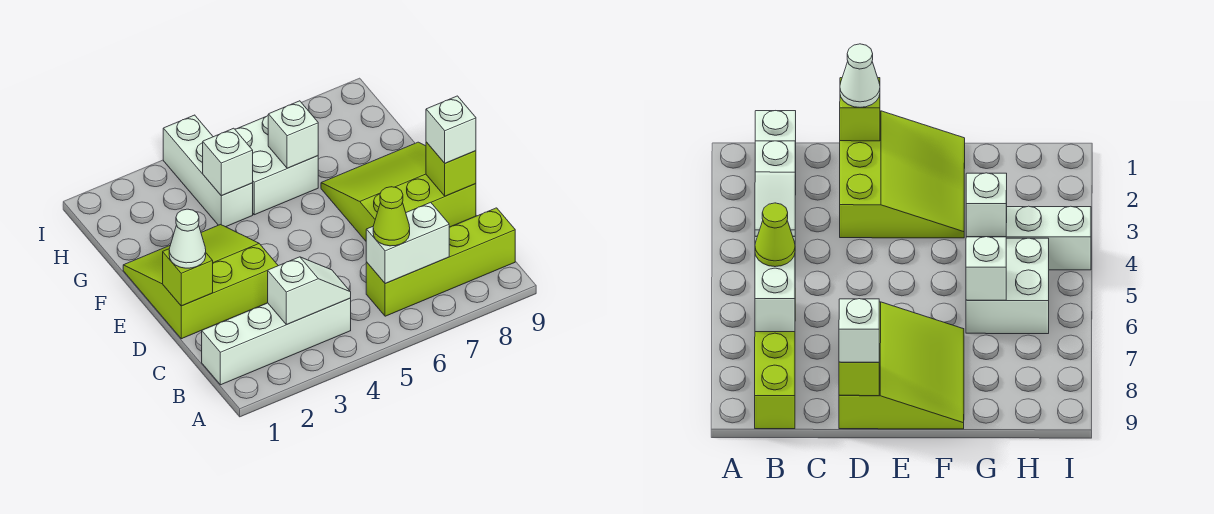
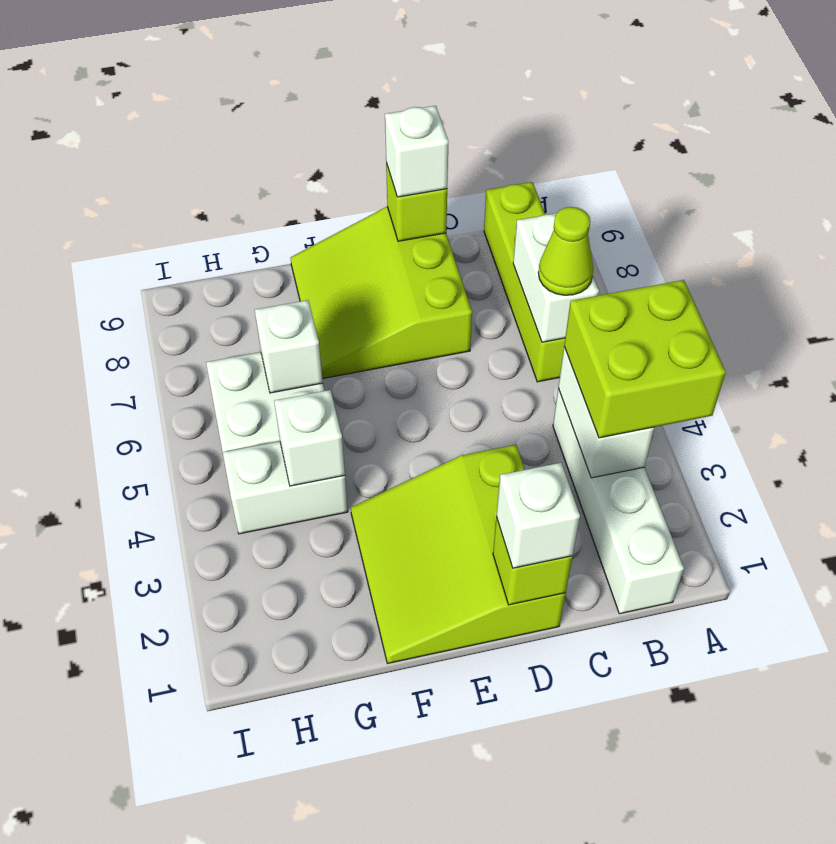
none -> lime brick A3:B4 level 3
white slope B3:B4 level 2 top 3 -> white brick B3:B4 level 2
white cone D1 level 3 -> white brick D1 level 3
white brick G4:I4 level 1 -> white brick G4:H4 level 1

